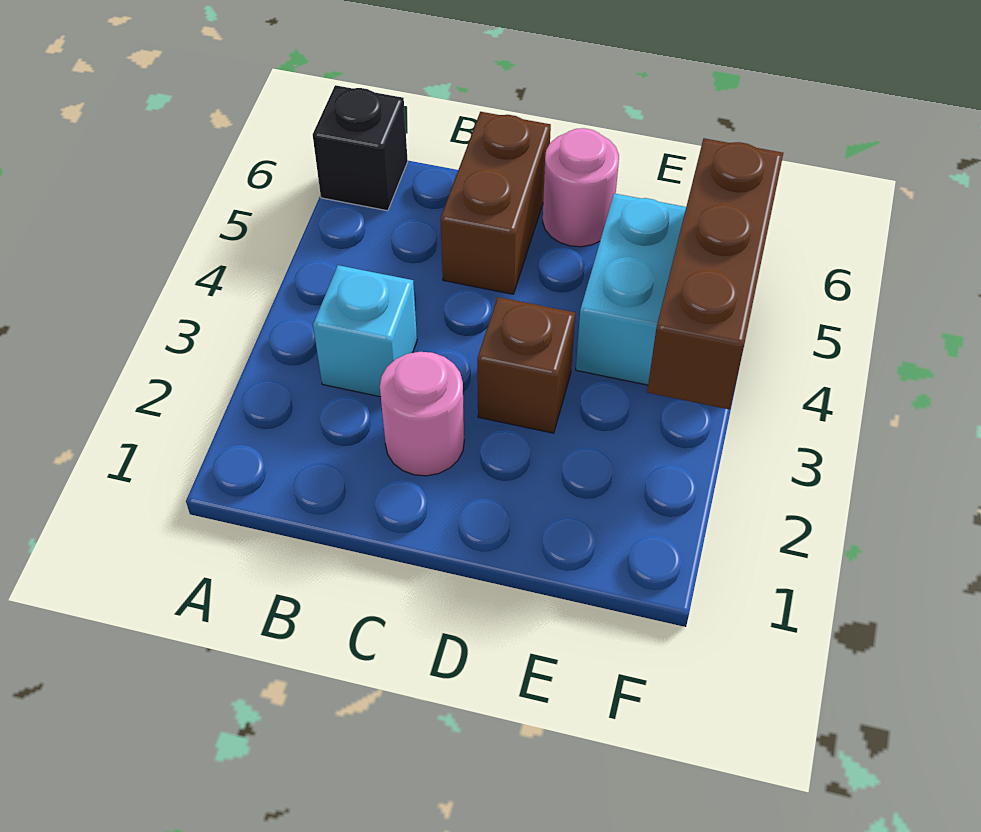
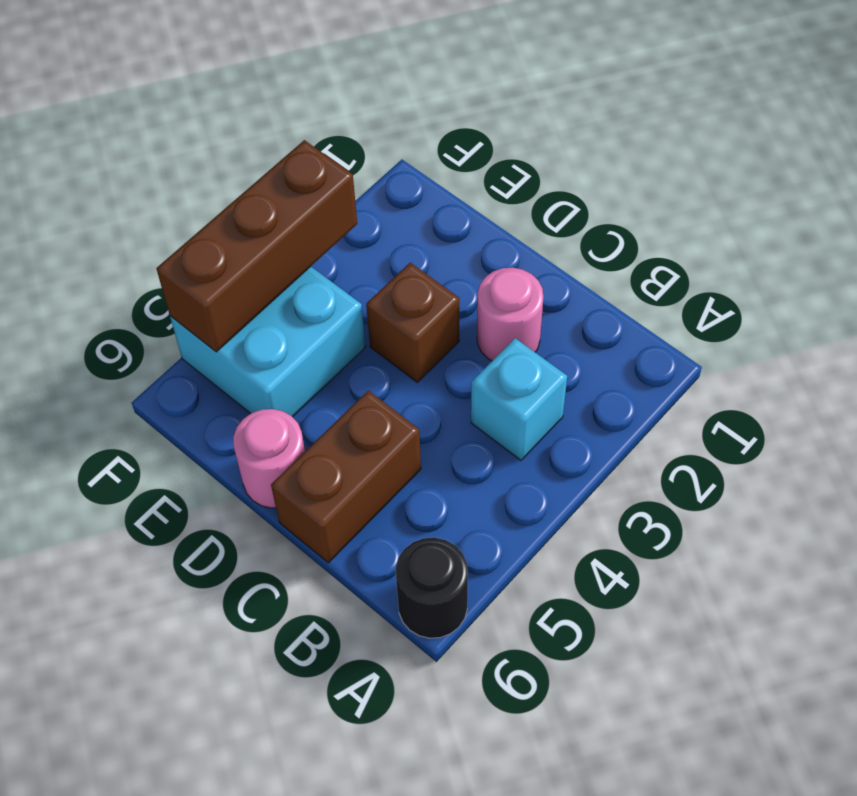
black brick A6 level 1 -> black round brick A6 level 1

